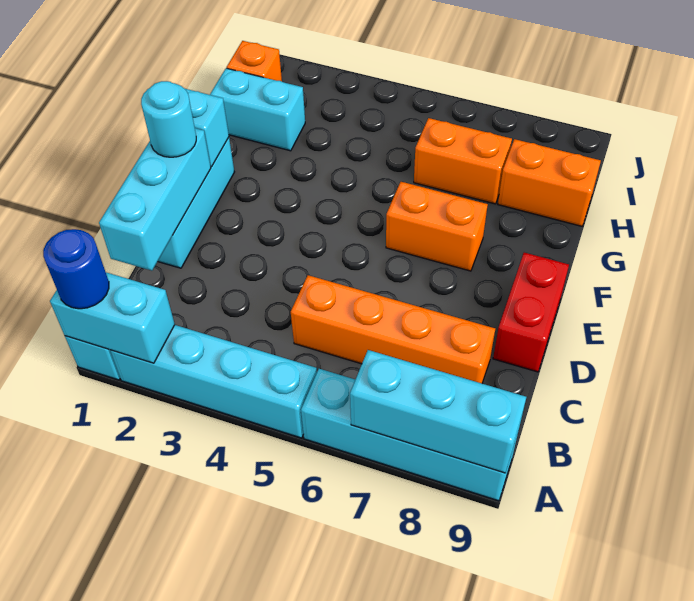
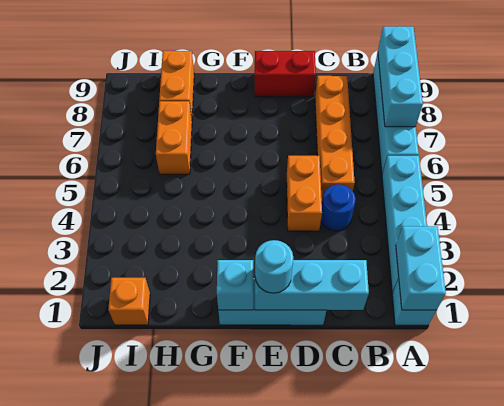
blue round brick A1 level 3 -> blue round brick C4 level 1
orange brick F6:F7 level 1 -> orange brick D4:D5 level 1
cyan brick H1:H2 level 1 -> none

